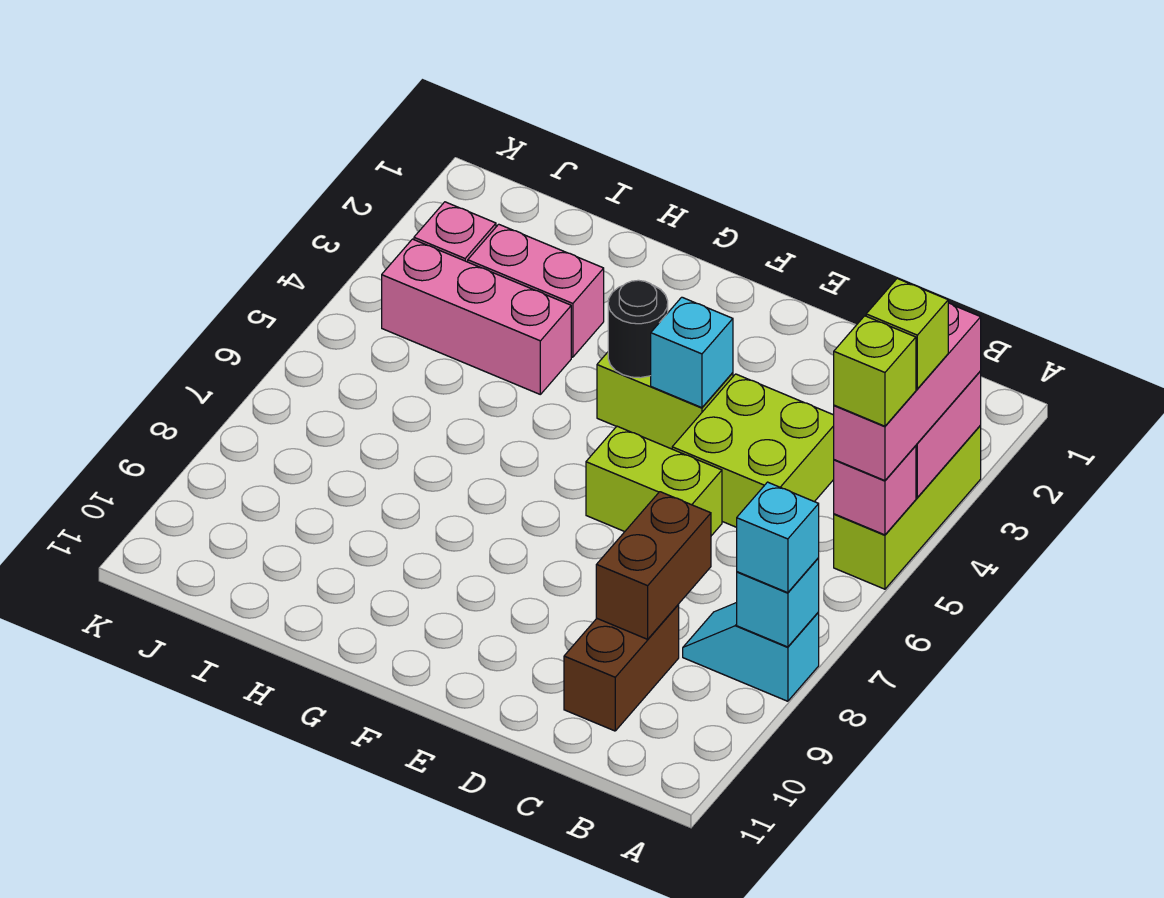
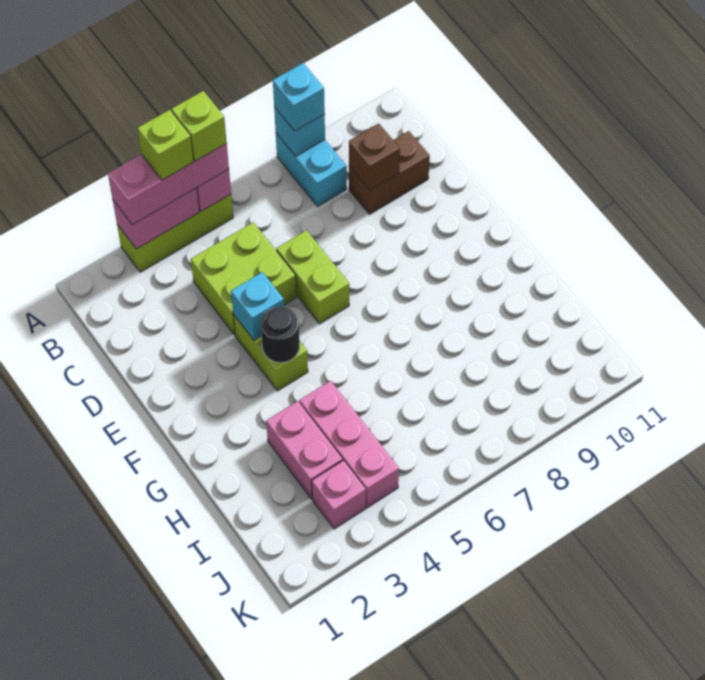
cyan slope A8:B8 level 1 top A -> cyan brick A8:B8 level 1
brown brick C8:C9 level 2 -> brown brick C9 level 2

